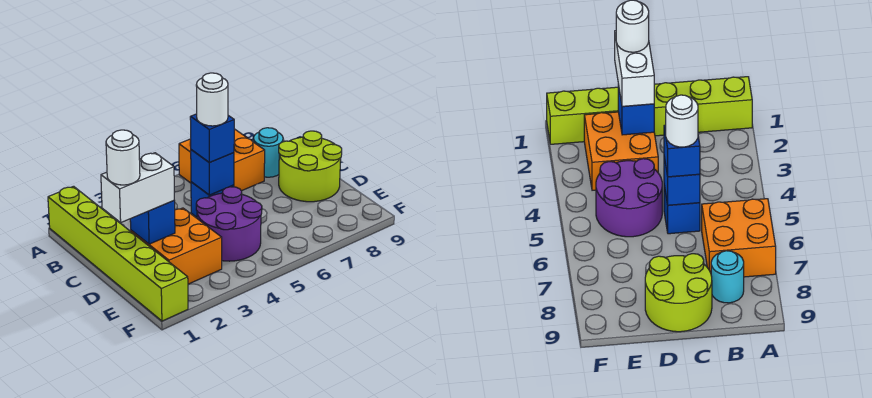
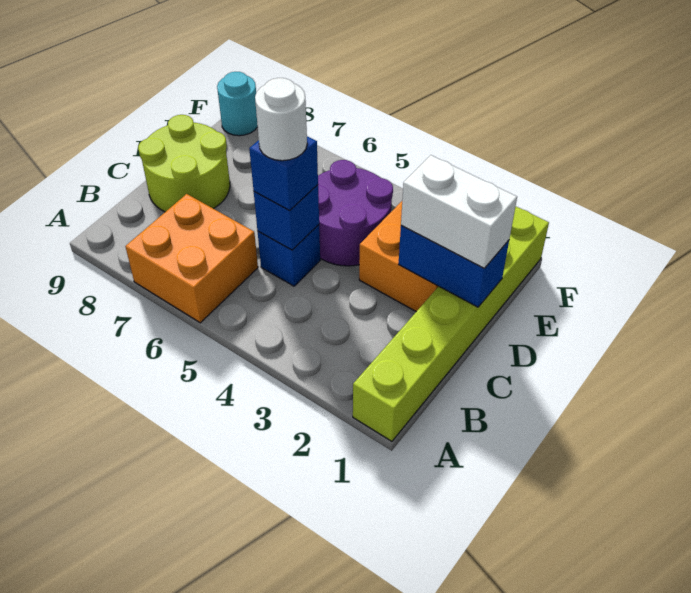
cyan round brick B8 level 1 -> cyan round brick F9 level 1
white round brick D1 level 4 -> none
blue brick D2 level 2 -> blue brick D1:D2 level 2

